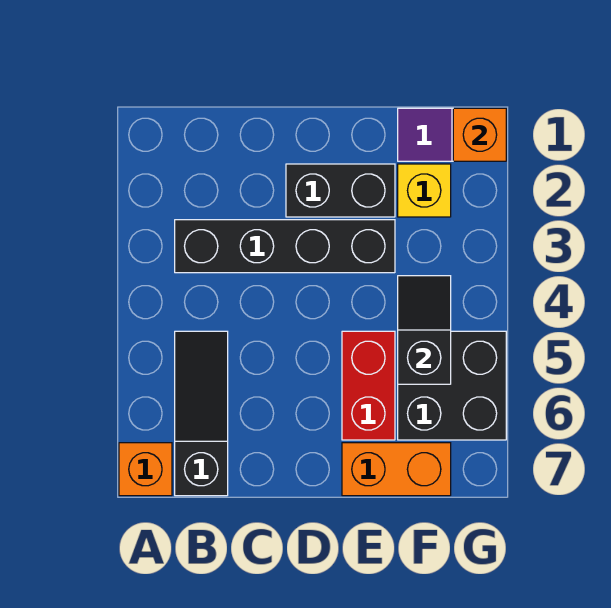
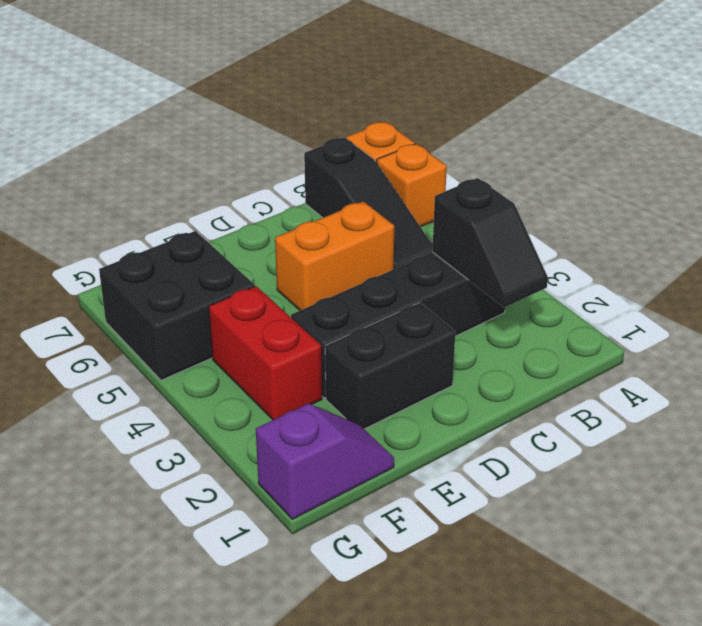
red brick E5:E6 level 1 -> red brick F3:F4 level 1
orange brick E7:F7 level 1 -> orange brick C5:D5 level 1
yellow brick F2 level 1 -> none
black slope F4:F5 level 2 top 5 -> black slope B2:B3 level 2 top 3
orange brick G1 level 2 -> orange brick A6 level 1

